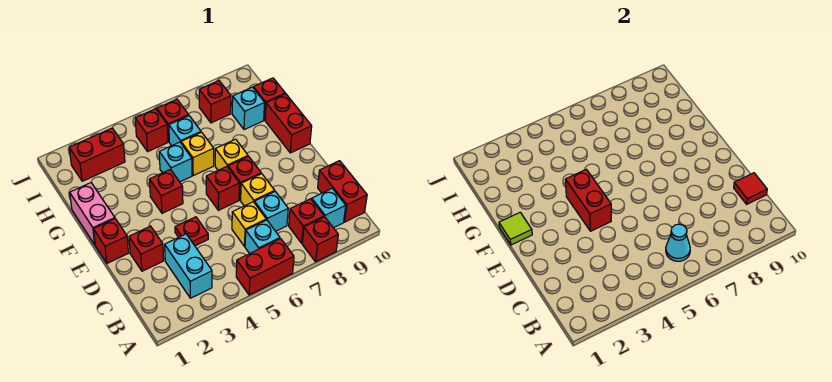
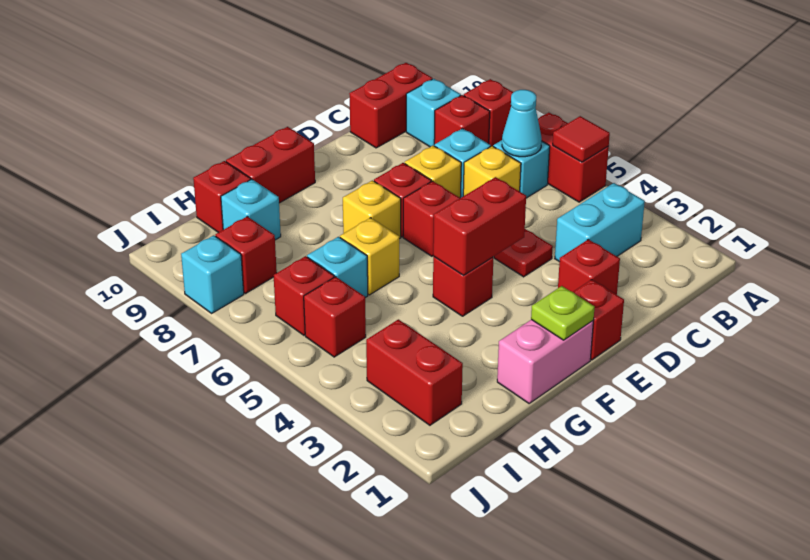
red tile C10 level 2 -> red tile A5 level 2
lime tile F1 level 2 -> lime plate F1 level 2
cyan brick G5 level 1 -> cyan brick J8 level 1

